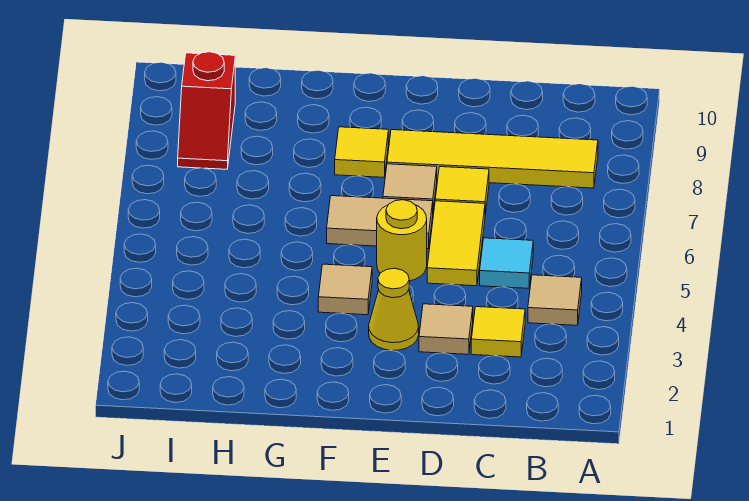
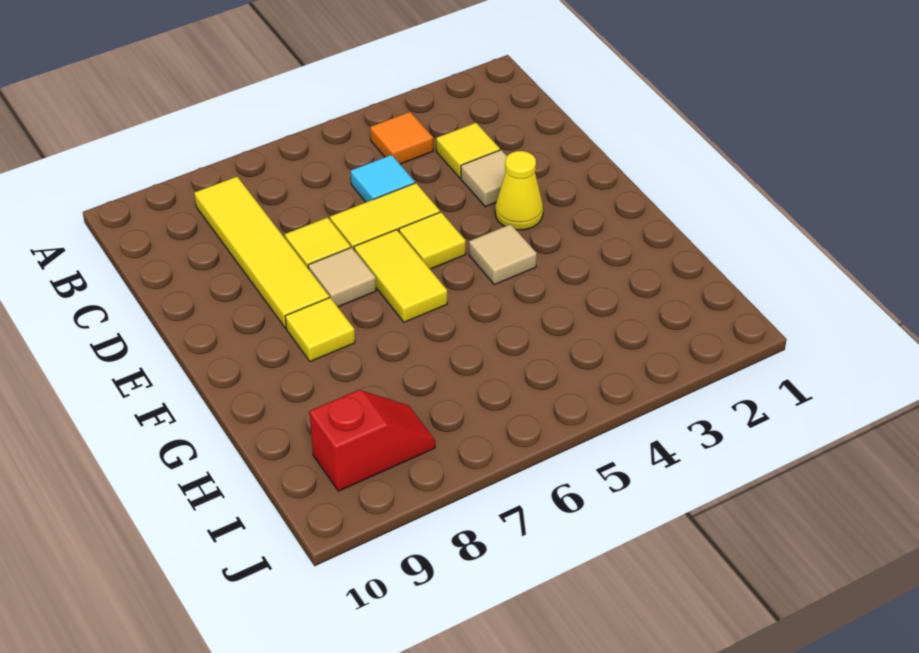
tan tile B4 level 1 -> orange tile B4 level 1
yellow round brick E5 level 1 -> yellow tile E5 level 1
tan tile E6:F6 level 1 -> yellow tile E6:F6 level 1

